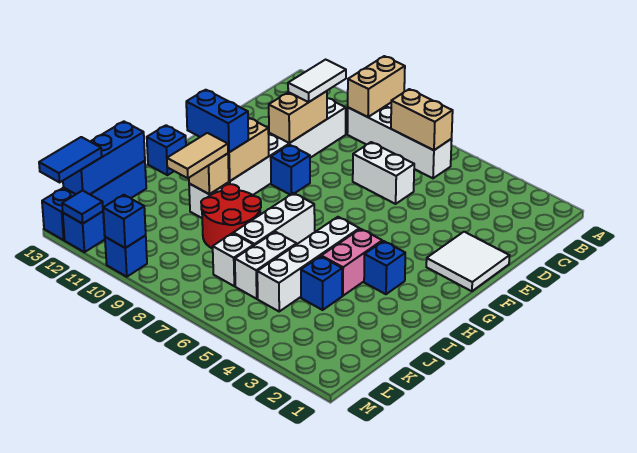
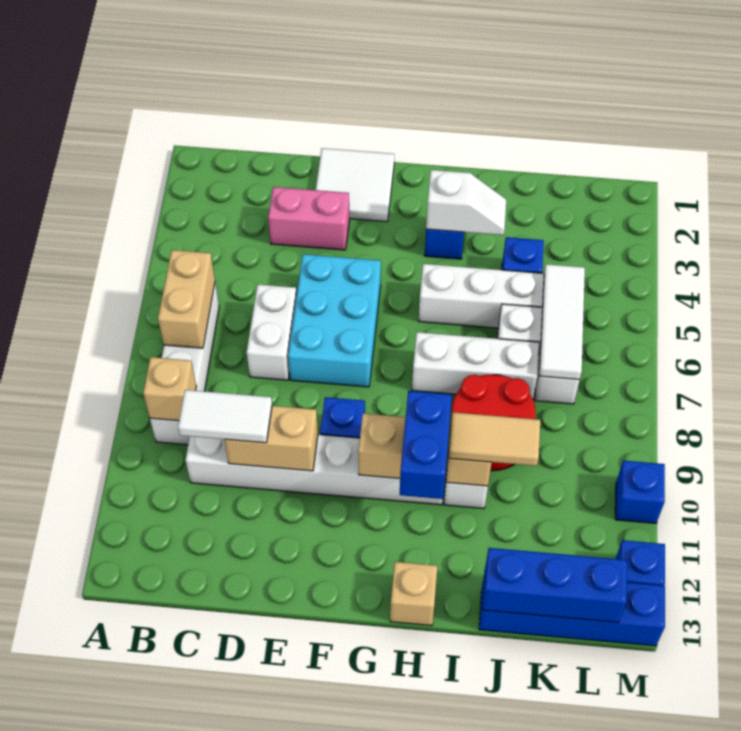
tan brick A9:B9 level 2 -> tan brick B9 level 2
none -> cyan brick E5:F7 level 1
none -> white slope H3:I3 level 2 top H
pink brick H4:I4 level 1 -> pink brick D3:E3 level 1
blue brick H13 level 1 -> tan brick H13 level 1
none -> white tile K5:K7 level 2
blue tile L13:M13 level 3 -> none
blue brick M10 level 2 -> none
blue tile M12 level 2 -> none

